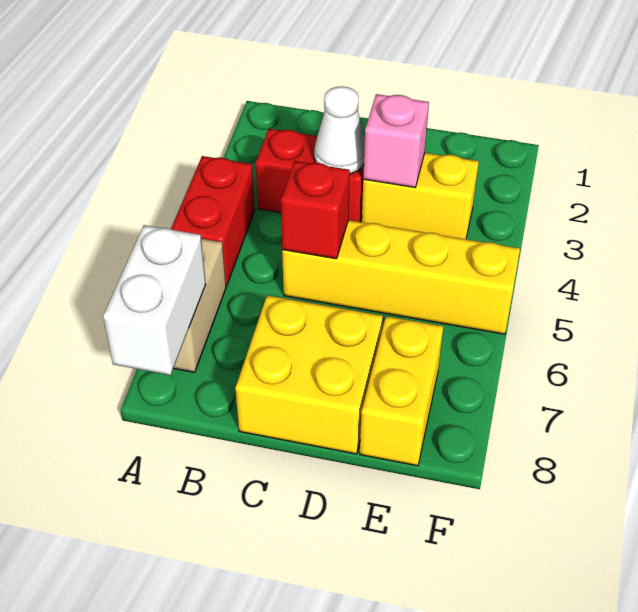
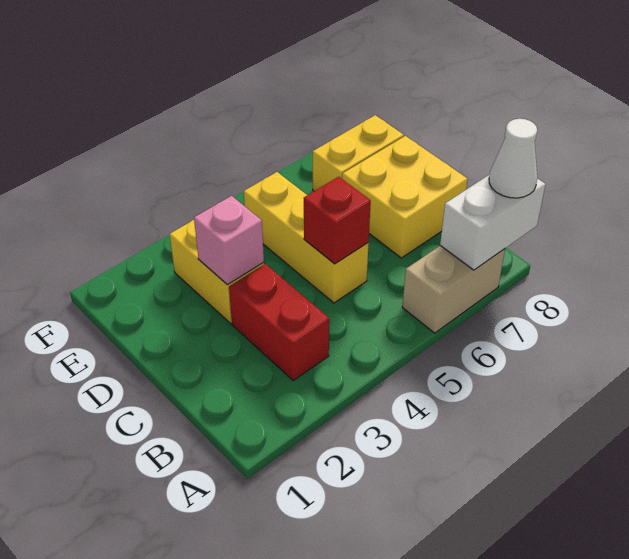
red brick A4:A5 level 1 -> none
white cone C3 level 2 -> white cone A8 level 3
yellow brick C5:F5 level 1 -> yellow brick C5:E5 level 1

